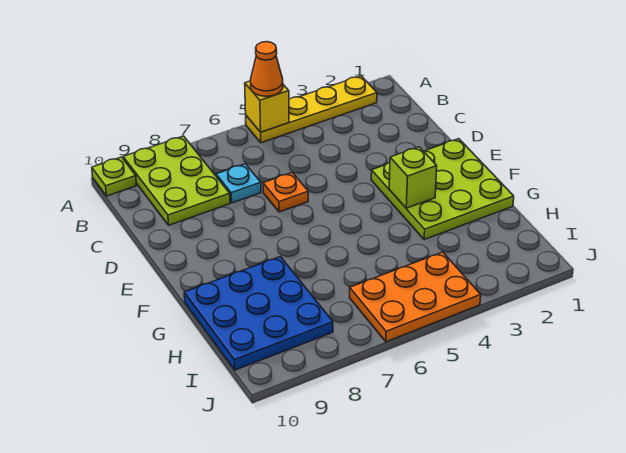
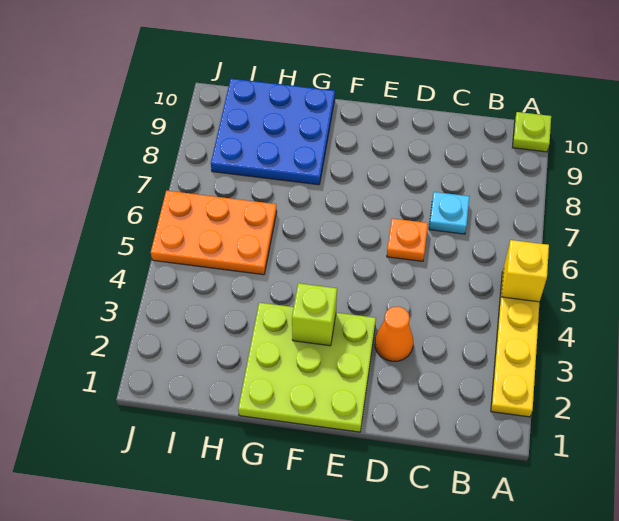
orange cone A5 level 3 -> orange cone D3 level 1
lime plate A8:C9 level 1 -> none
orange plate I4:J6 level 1 -> orange plate H5:J6 level 1

